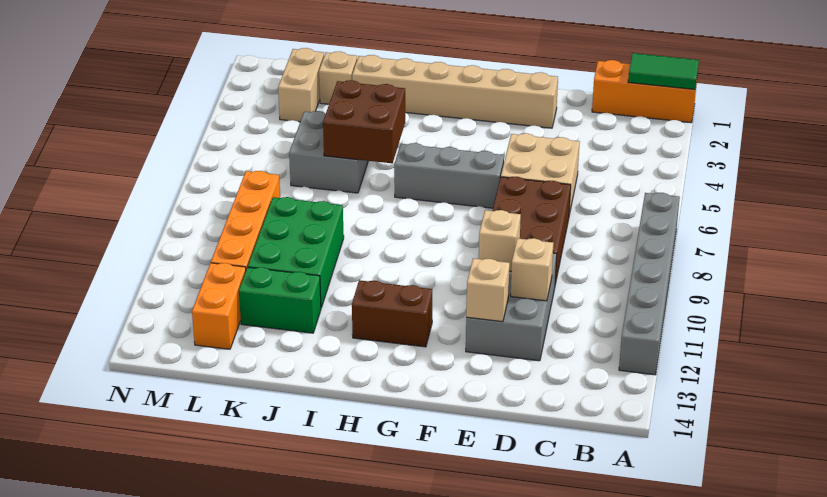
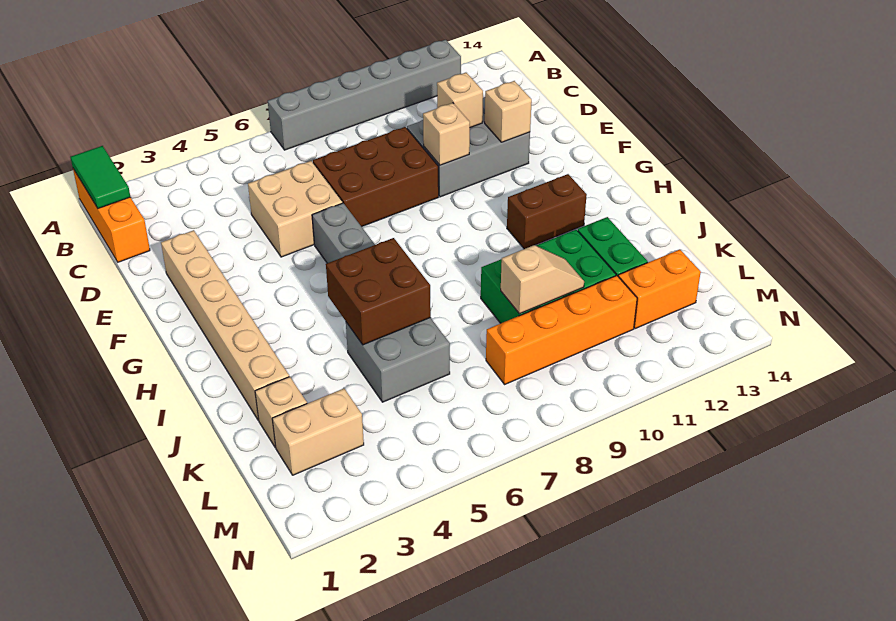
brown brick G12:H12 level 1 -> brown brick H11:H12 level 1
none -> tan slope K9:K10 level 2 top 9

